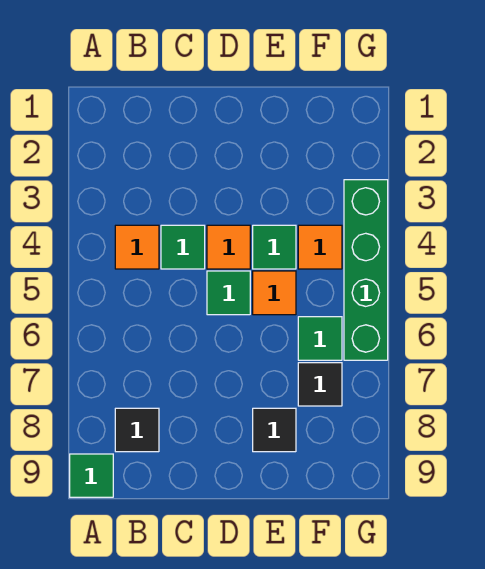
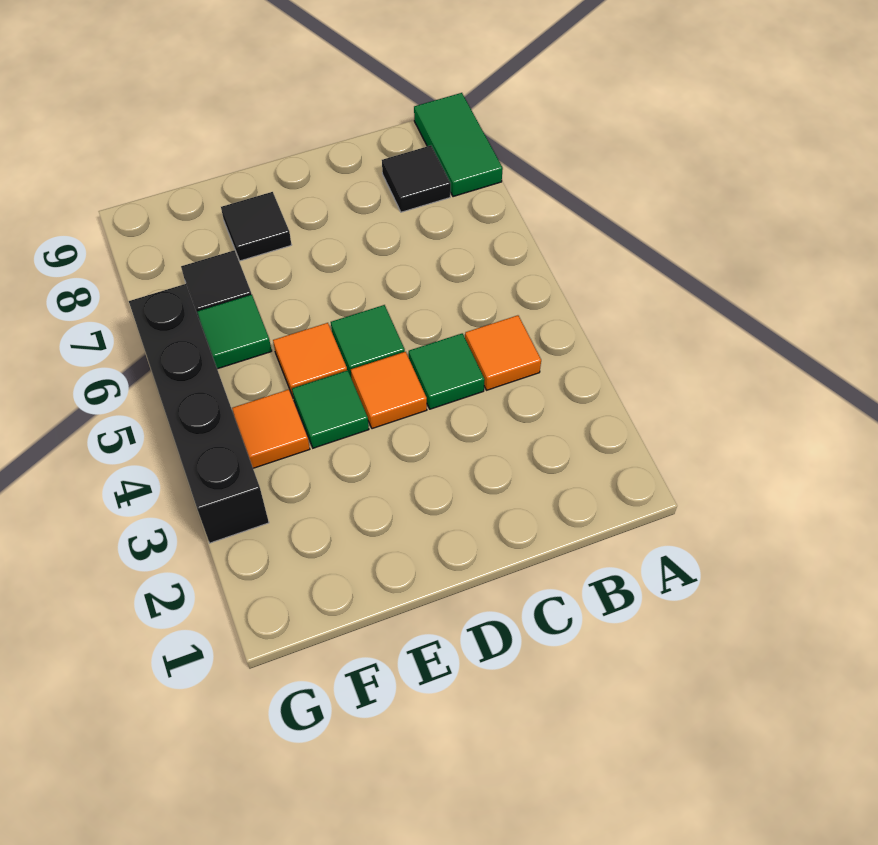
green tile A9 level 1 -> green tile A8:A9 level 1
green brick G3:G6 level 1 -> black brick G3:G6 level 1

